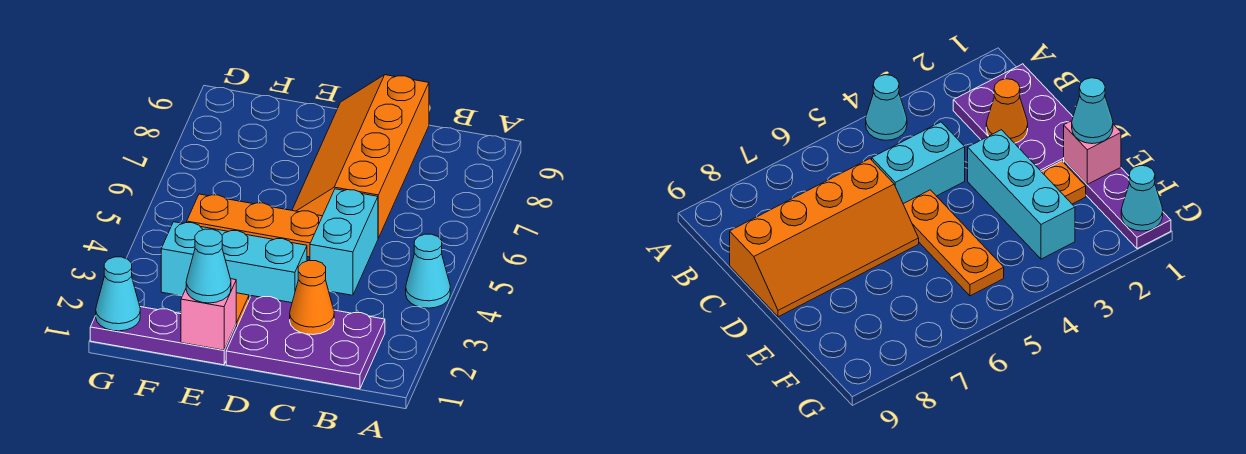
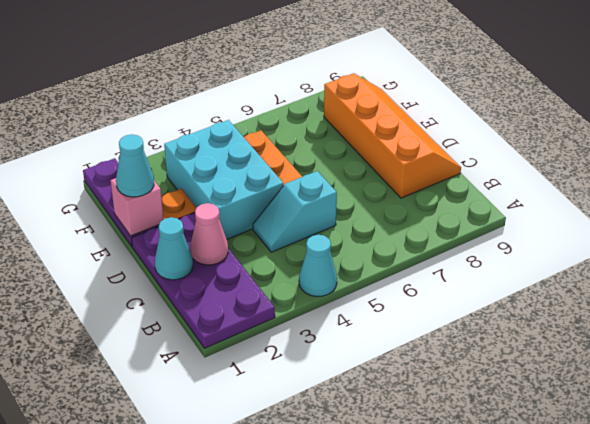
purple plate B1:D2 level 1 -> purple plate A1:D2 level 1
orange cone C2 level 2 -> pink cone C2 level 2
cyan brick C4:C5 level 1 -> cyan slope C4:C5 level 1 top 5
orange slope C6:D9 level 1 top C -> orange slope C8:F9 level 1 top 8
cyan brick D3:F3 level 1 -> cyan brick D3:F4 level 1
cyan cone G1 level 2 -> cyan cone C1 level 2

